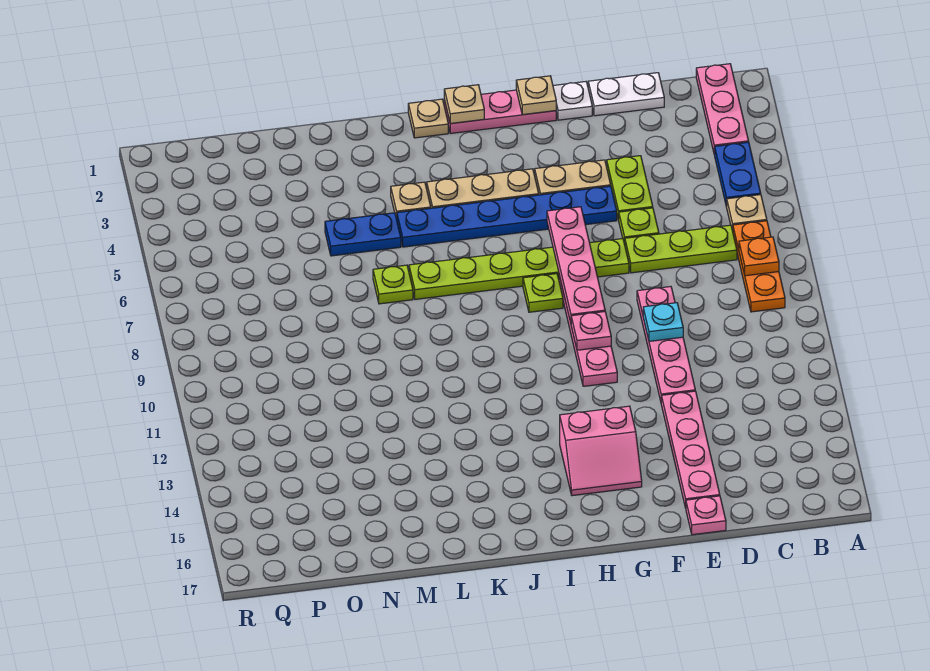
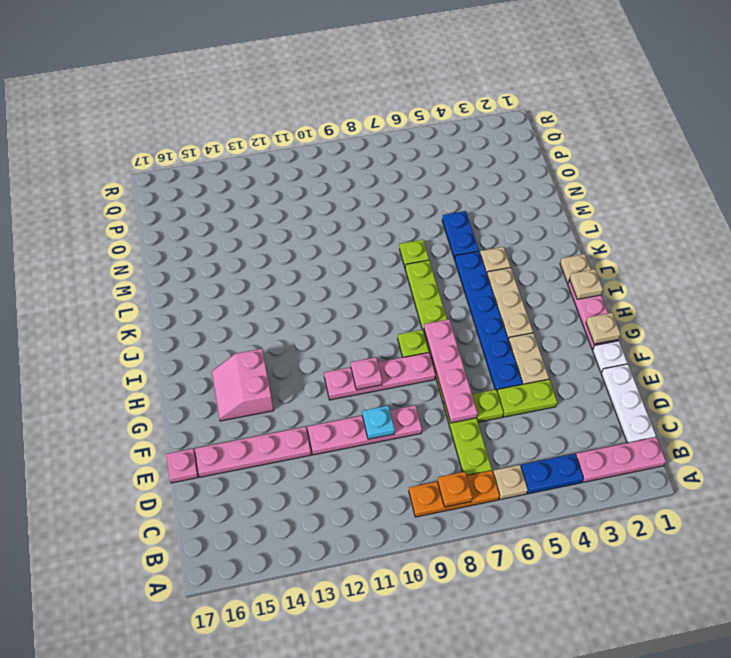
white plate D1:E1 level 1 -> white plate C1:E1 level 1
pink plate G6:G9 level 2 -> pink plate E7:H7 level 2

